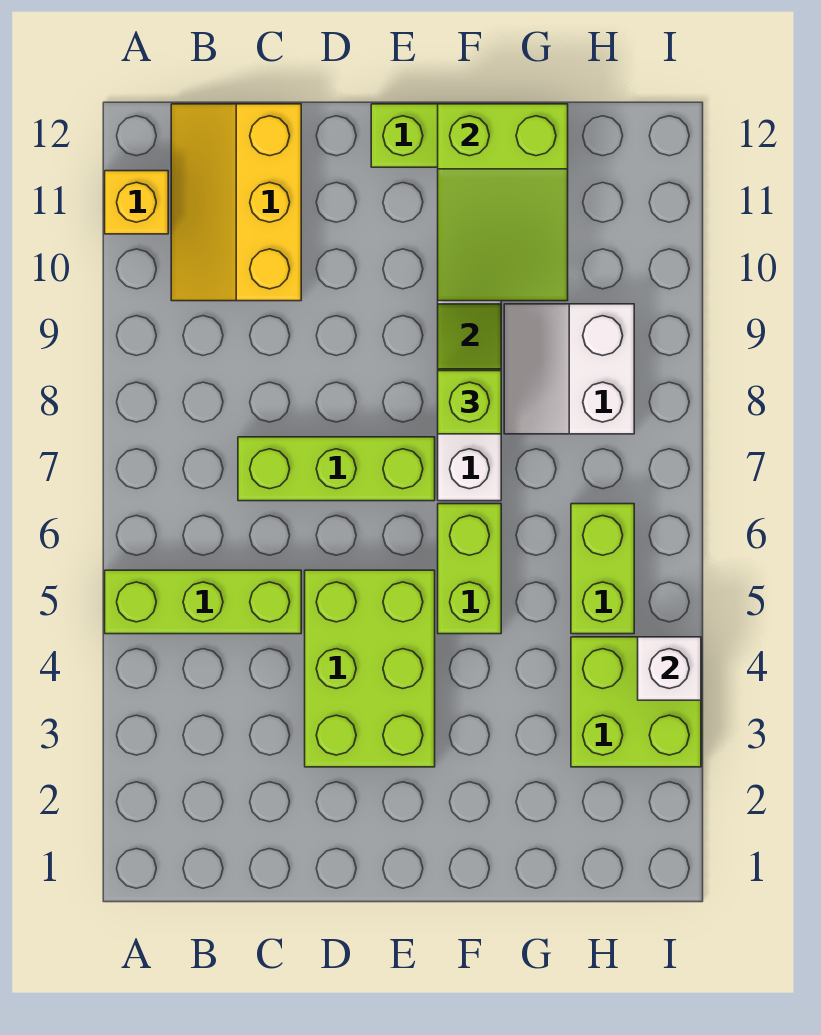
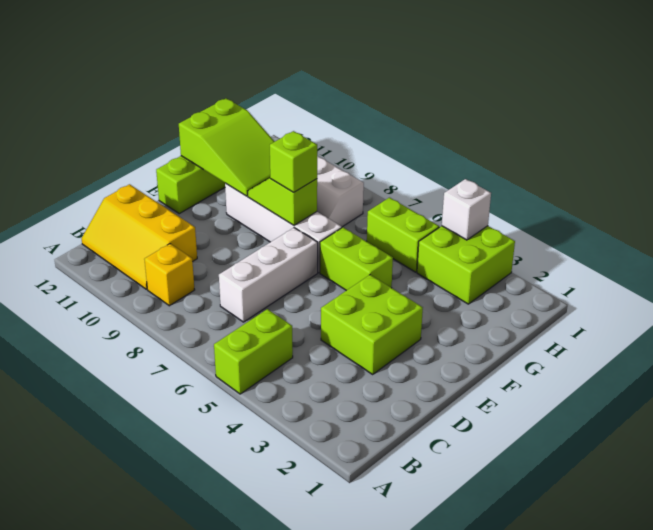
lime brick A5:C5 level 1 -> lime brick A5:B5 level 1
yellow brick A11 level 1 -> yellow brick B9 level 1
lime brick C7:E7 level 1 -> white brick C7:E7 level 1
lime brick D3:E5 level 1 -> lime brick D3:E4 level 1

